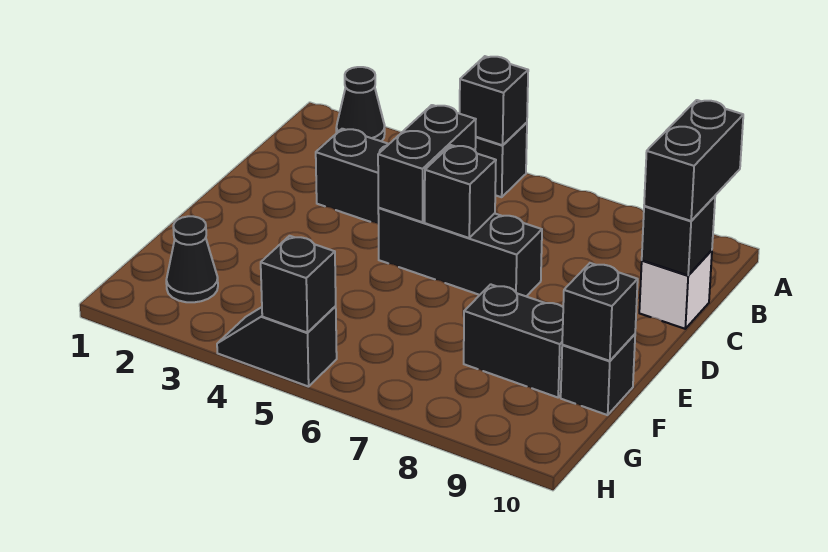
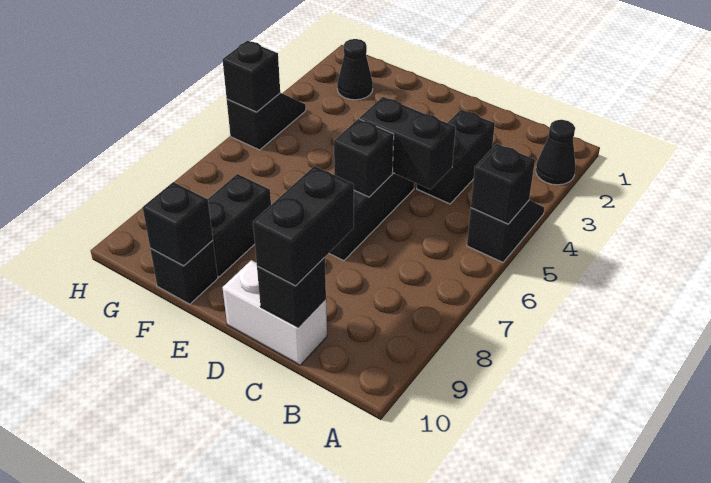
black brick B10:C10 level 3 -> black brick C9:C10 level 3
white brick C10 level 1 -> white brick C10:D10 level 1

